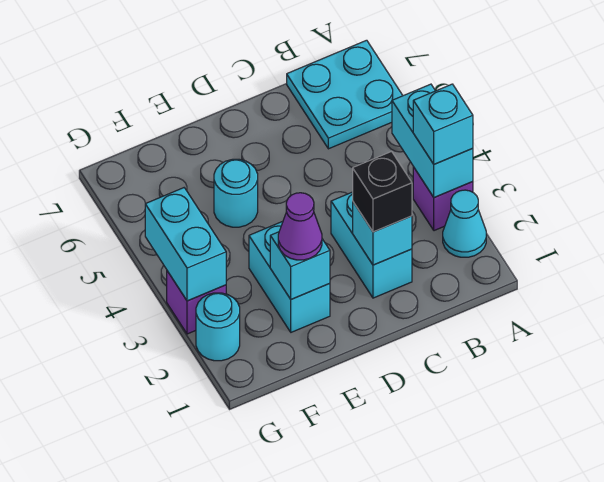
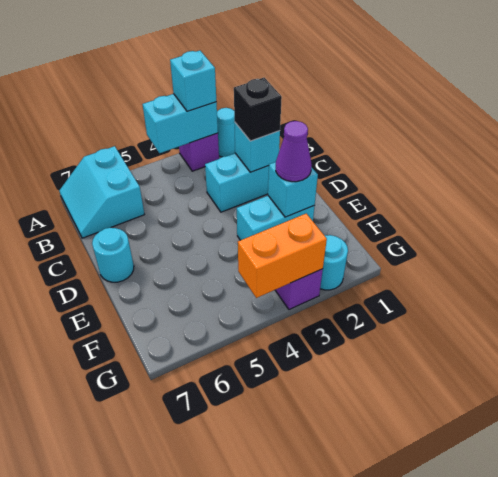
cyan plate A6:B7 level 1 -> cyan slope A6:B7 level 1 top 6
cyan round brick E5 level 1 -> cyan round brick D7 level 1
cyan brick G3:G4 level 2 -> orange brick G3:G4 level 2

